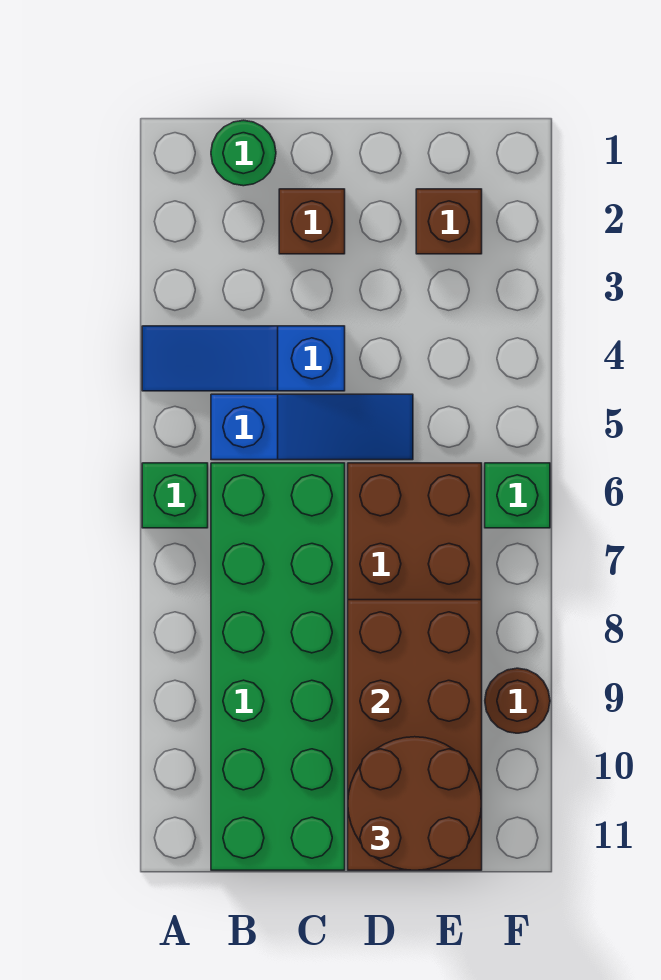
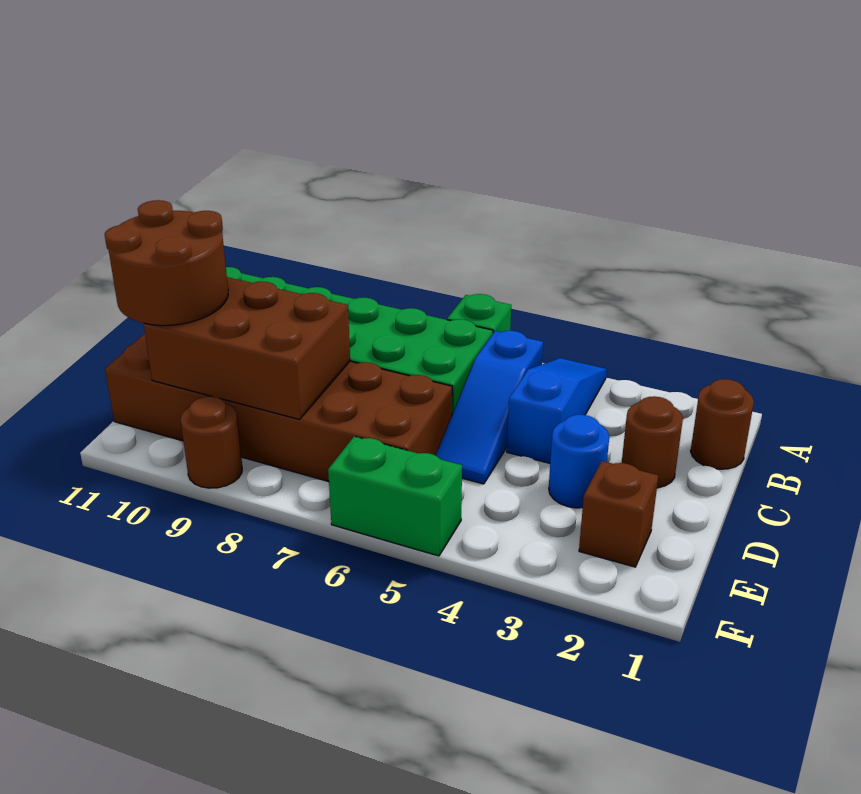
green round brick B1 level 1 -> brown round brick B1 level 1
brown brick C2 level 1 -> brown round brick C2 level 1
none -> blue round brick D3 level 1
green brick F6 level 1 -> green brick F5:F6 level 1

